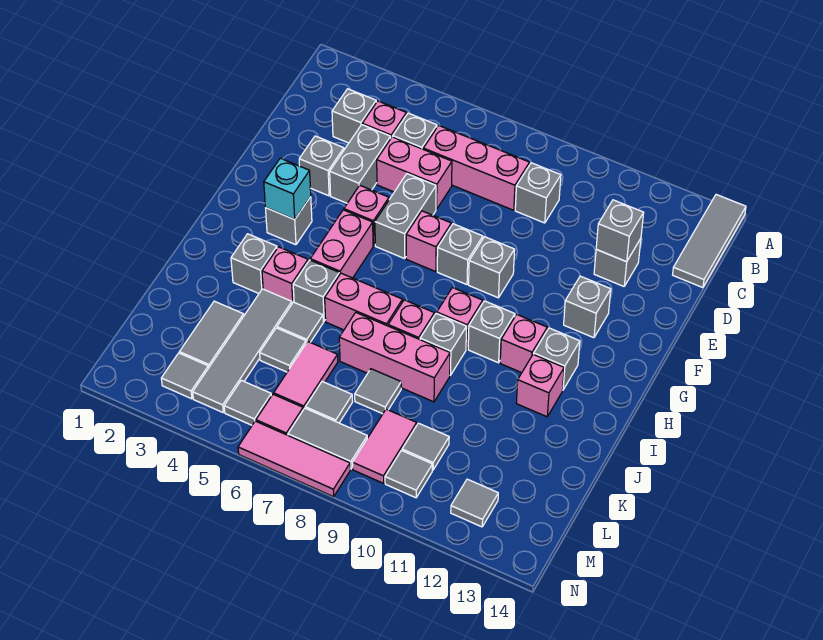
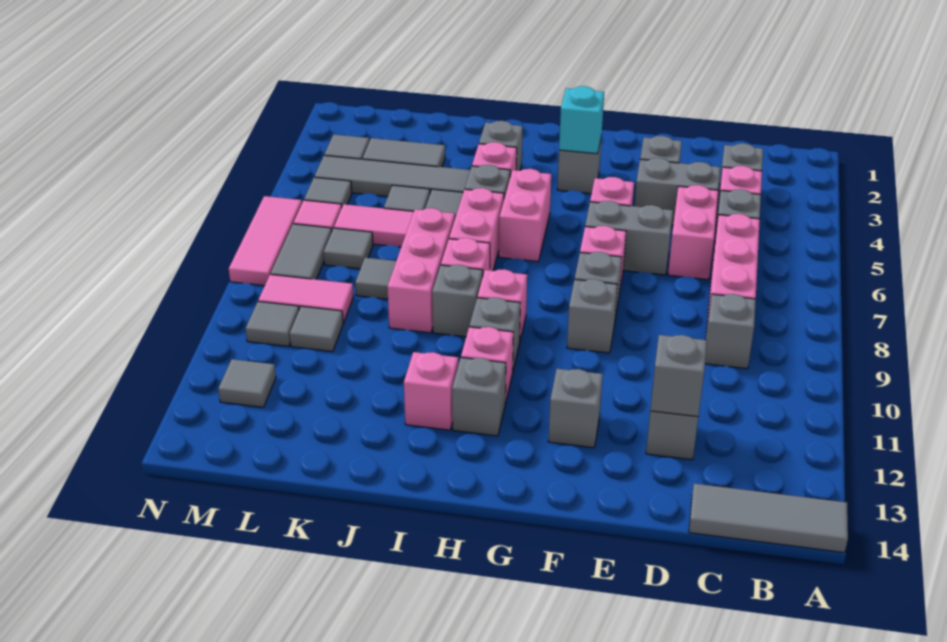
pink brick G5:H5 level 1 -> pink brick H5:H6 level 1

